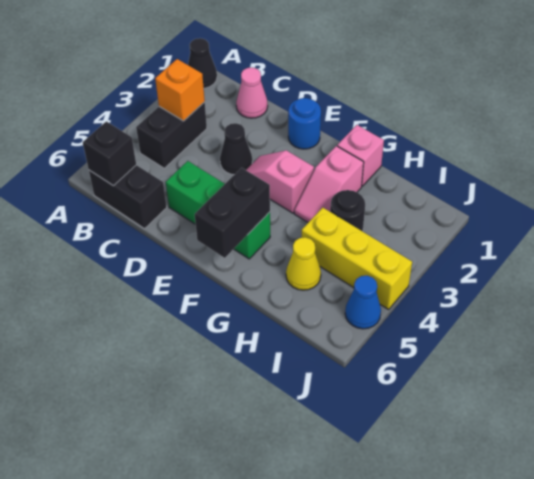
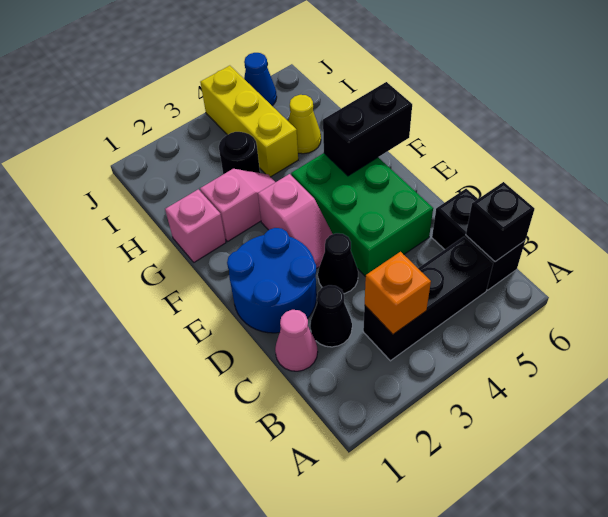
black cone A1 level 1 -> black cone C2 level 1
black brick B3:B4 level 1 -> black brick B3:B5 level 1
green brick D5:F5 level 1 -> green brick D4:F5 level 1
blue round brick E1 level 1 -> blue round brick D1:E2 level 1

